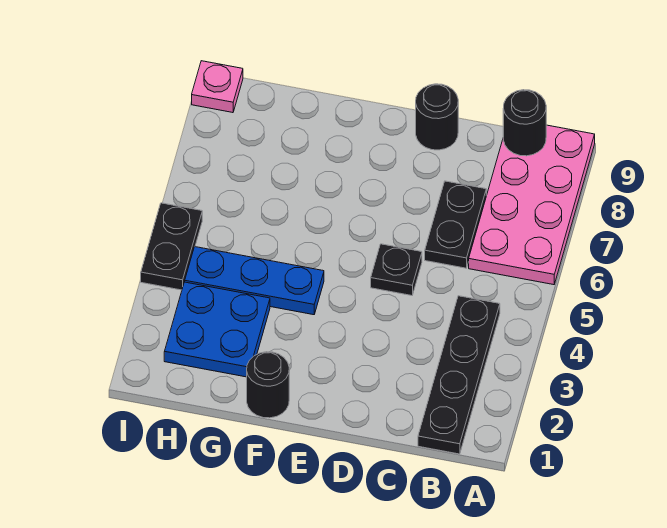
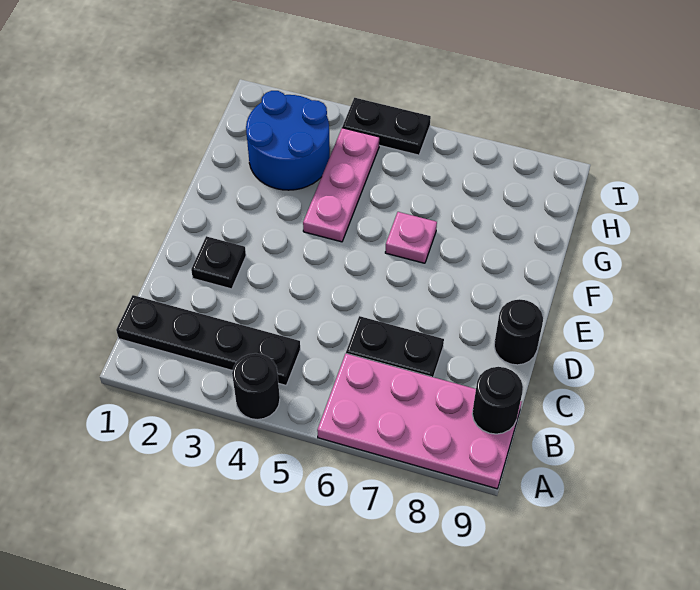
black plate D5 level 1 -> black plate D2 level 1
black round brick F1 level 1 -> black round brick A4 level 1
blue plate F4:H4 level 1 -> pink plate F4:H4 level 1
blue plate G2:H3 level 1 -> blue round brick G2:H3 level 1
pink plate I9 level 1 -> pink plate F6 level 1

